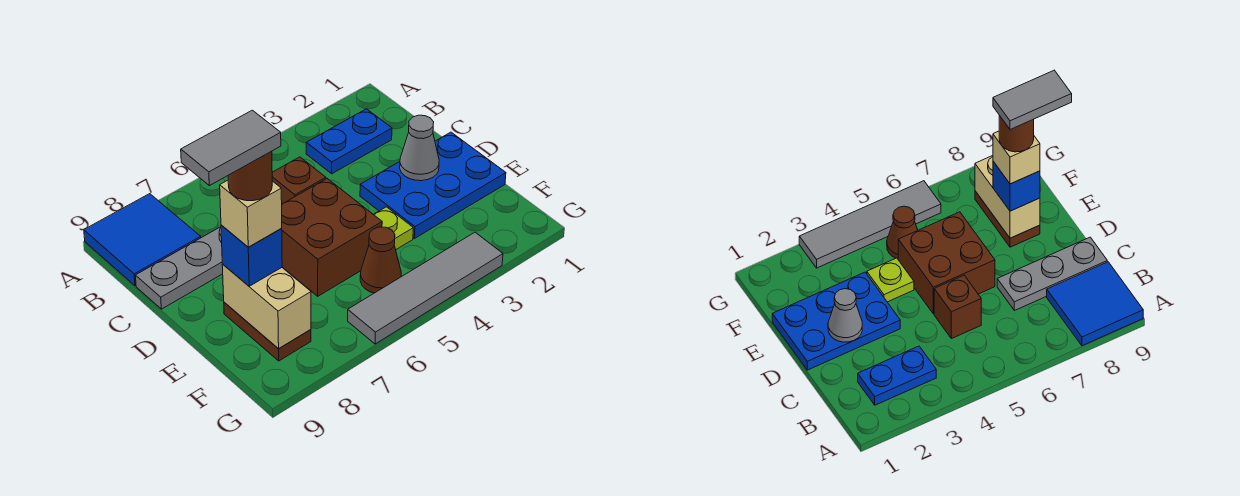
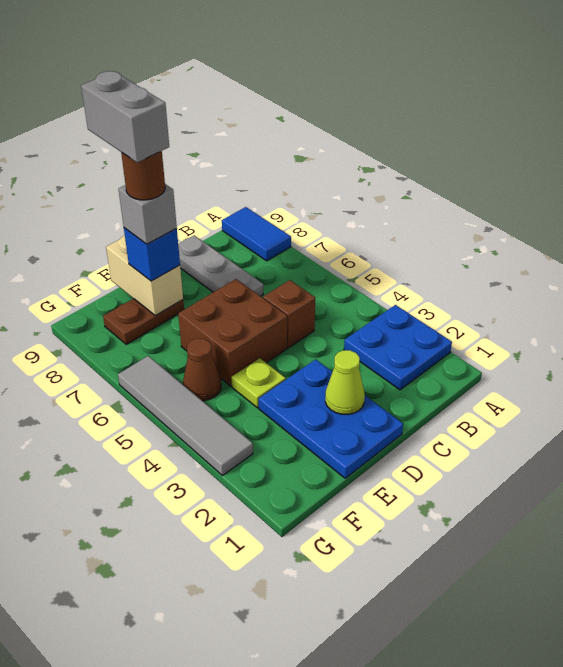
blue tile A8:B9 level 1 -> blue tile A8:A9 level 1
blue plate B2:B3 level 1 -> blue plate A2:B3 level 1
grey cone D2 level 2 -> lime cone D2 level 2
tan brick E8:F8 level 2 -> tan brick E8:E9 level 2
tan brick E8 level 4 -> grey brick E8 level 4
grey tile E8:E9 level 6 -> grey brick E8:E9 level 6

